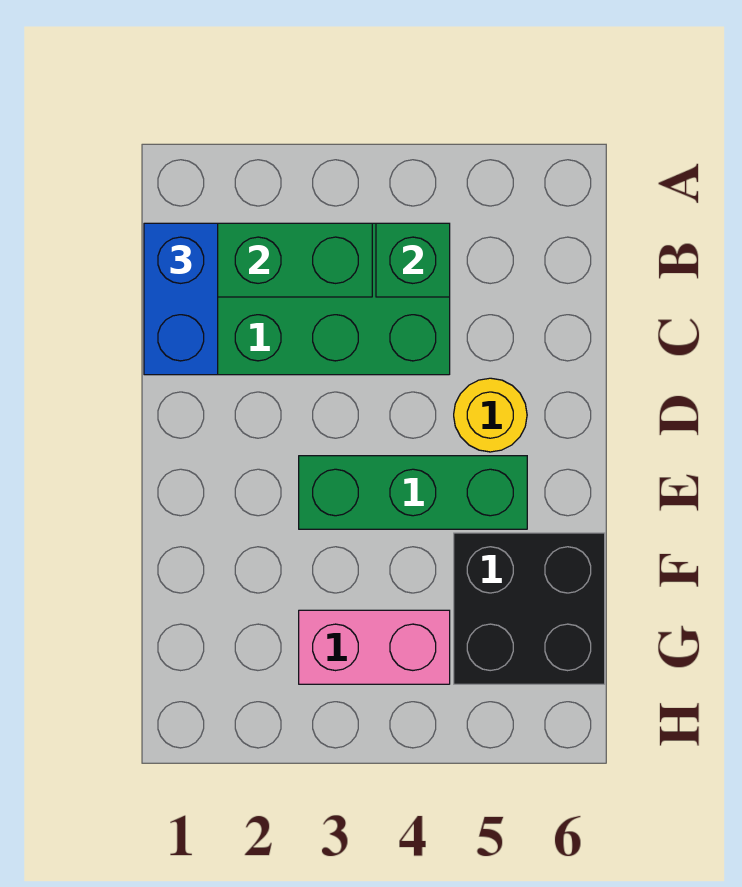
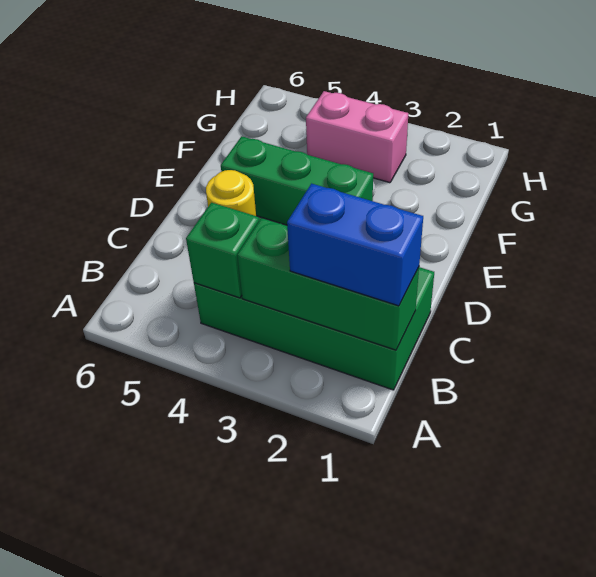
blue brick B1:C1 level 3 -> blue brick B1:B2 level 3
black brick F5:G6 level 1 -> none

